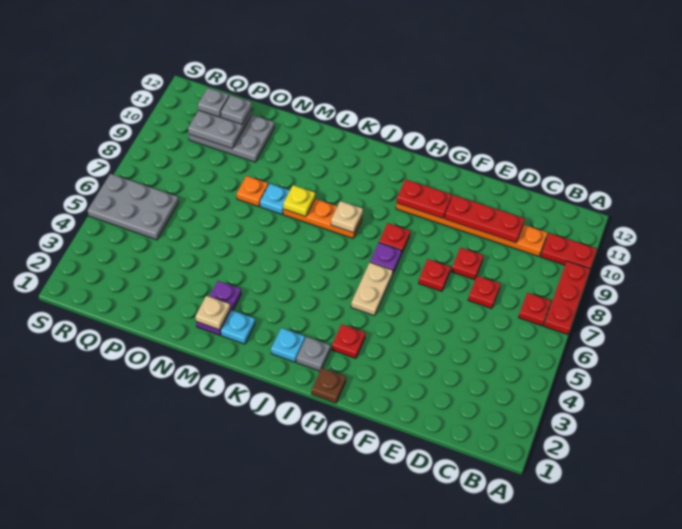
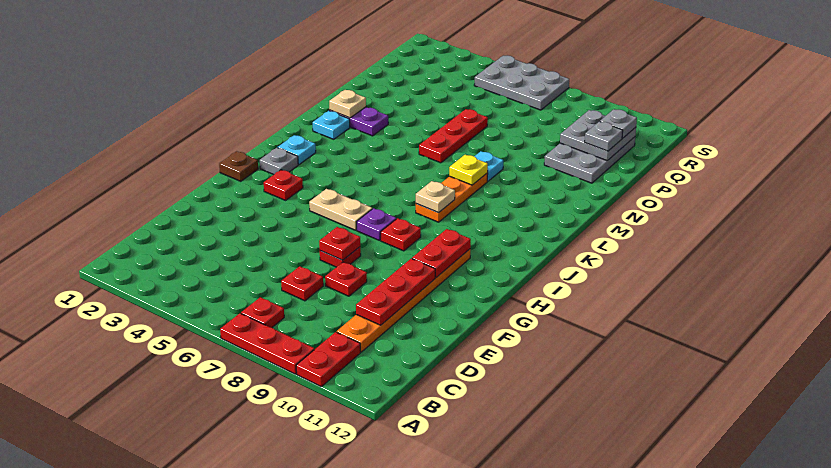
none -> red plate F7 level 2
none -> red plate M6:O6 level 1
orange plate N8 level 1 -> none
grey plate Q5:S6 level 1 -> grey plate R5:S7 level 1

